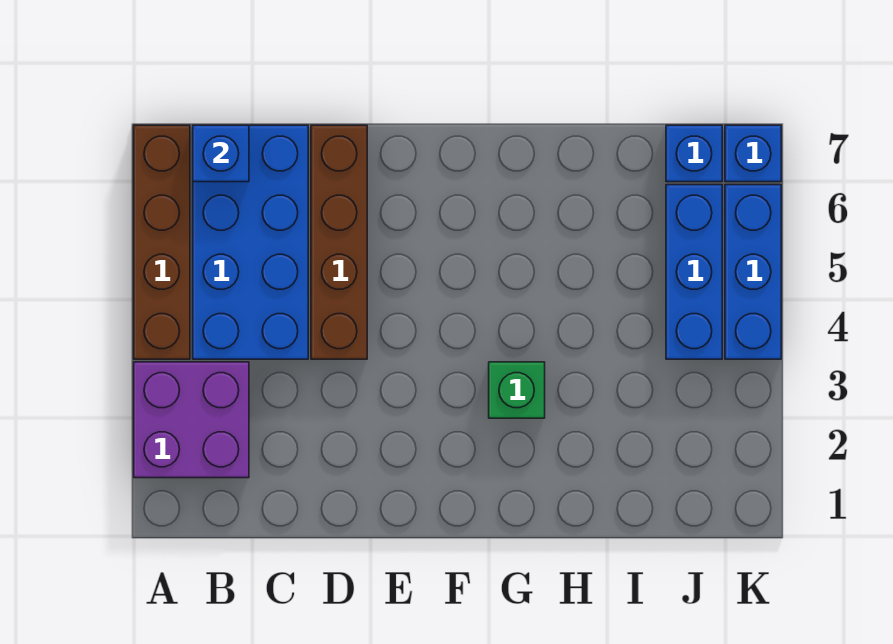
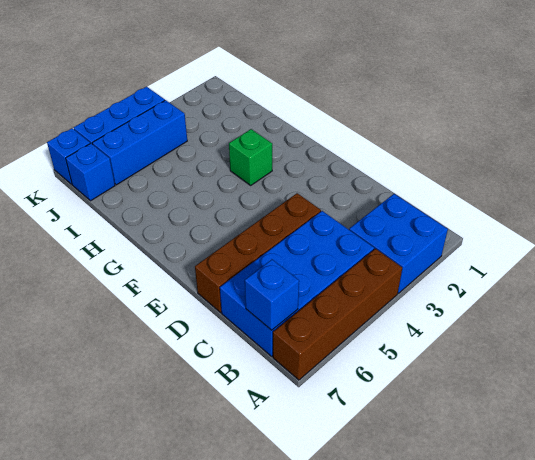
purple brick A2:B3 level 1 -> blue brick A2:B3 level 1

